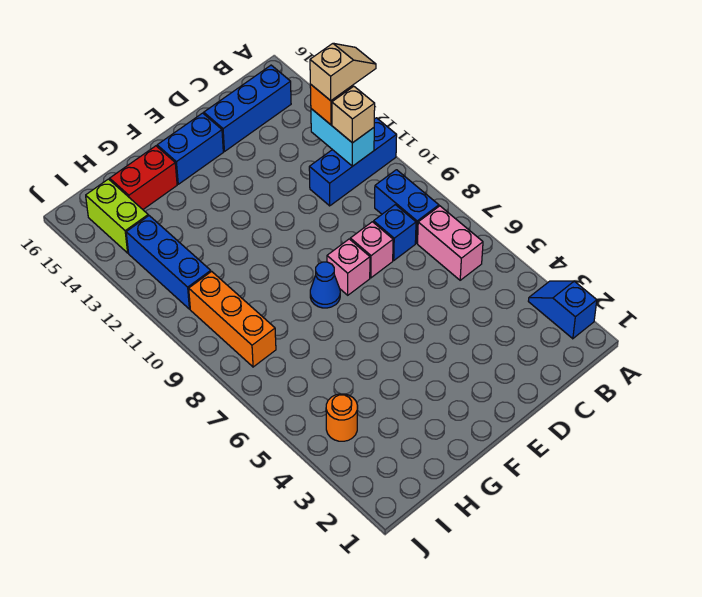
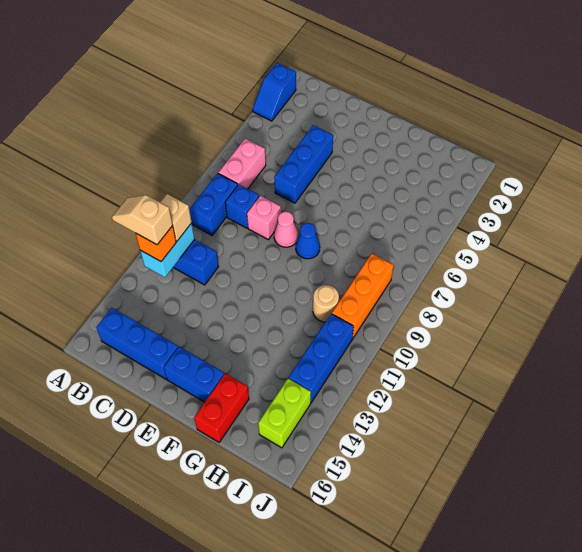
none -> blue brick D4:D6 level 1
pink brick E8 level 1 -> pink cone E8 level 1
red brick G15:H15 level 1 -> red brick G15:G16 level 1
none -> tan round brick H10 level 1
orange round brick I4 level 1 -> none

